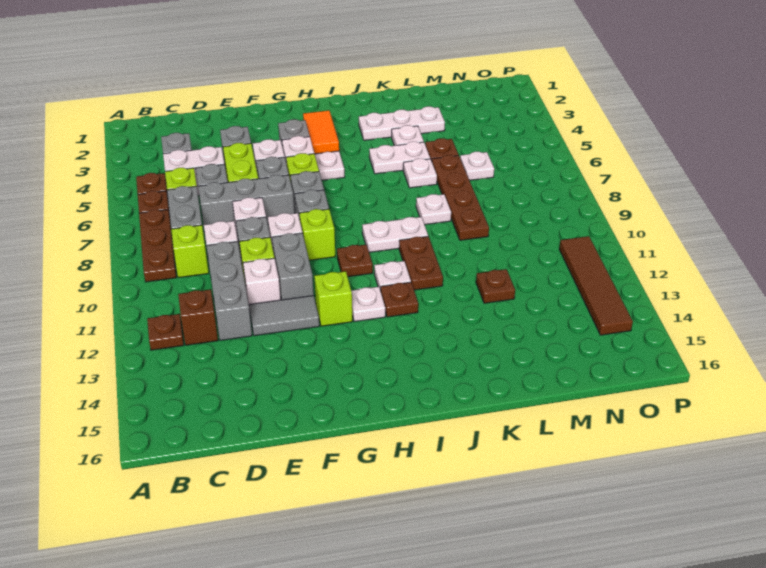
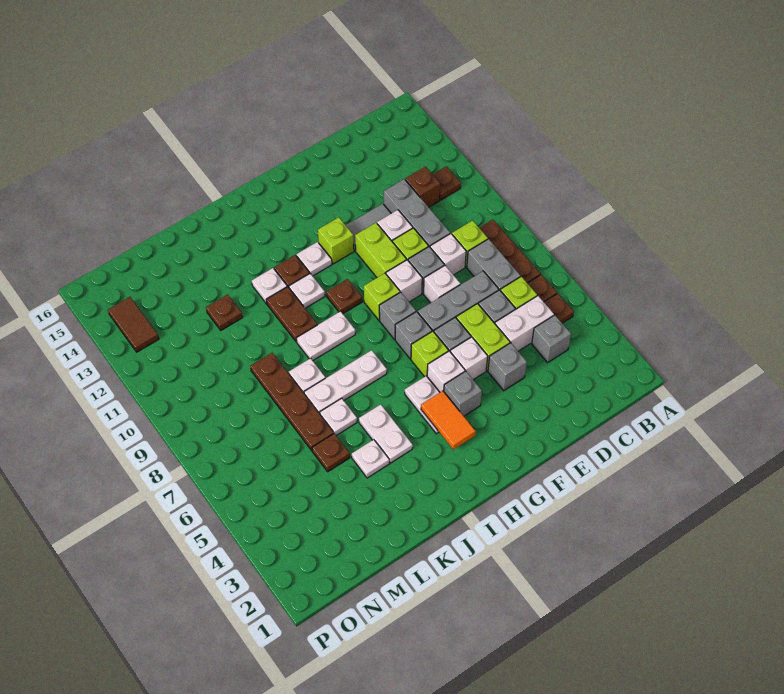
grey brick F10:F11 level 1 -> lime brick F10:F11 level 1
white plate J3:L3 level 1 -> white plate I7:K7 level 1
white plate J5:K5 level 1 -> white plate J4:J5 level 1
white plate M6 level 1 -> white plate J12 level 1
brown tile O11:O14 level 1 -> brown tile O13:O14 level 1

